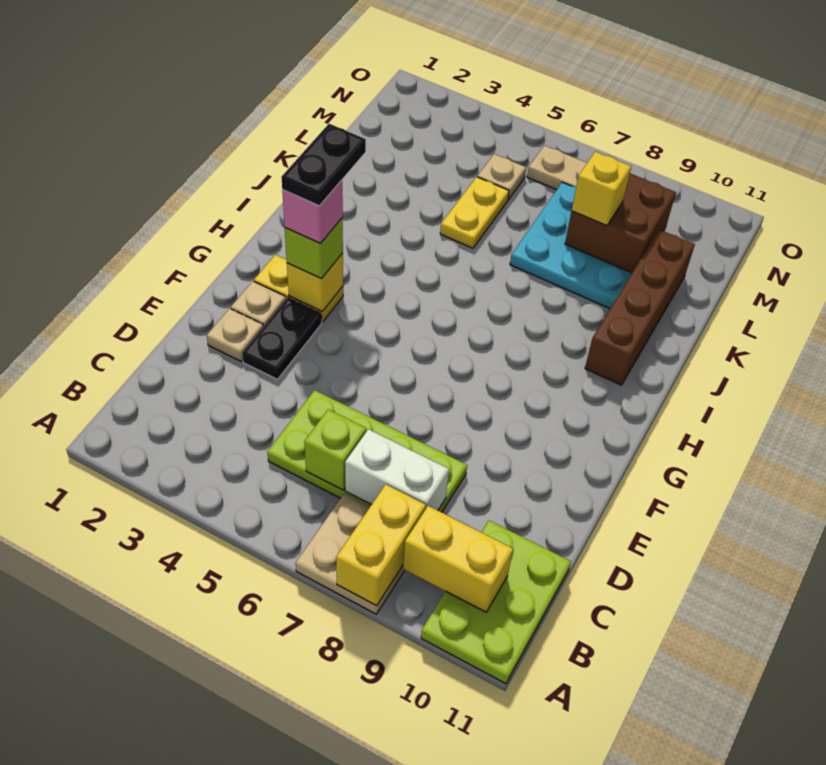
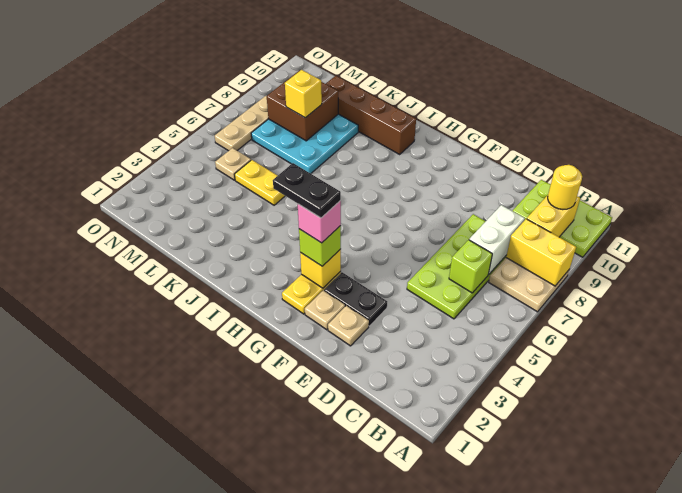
none -> yellow round brick B10 level 3

